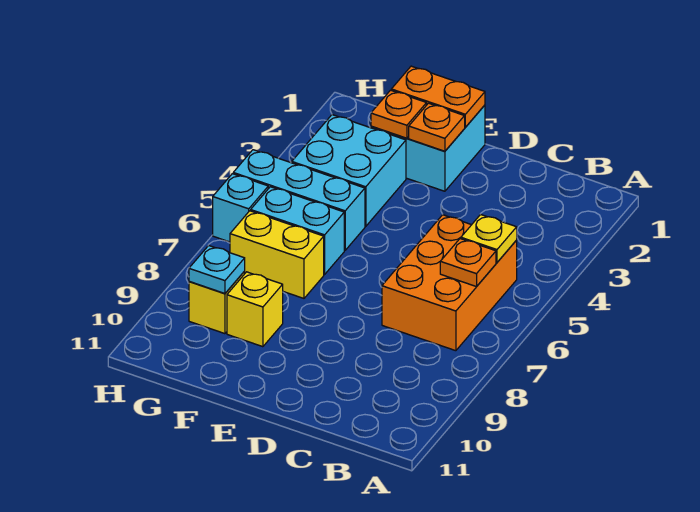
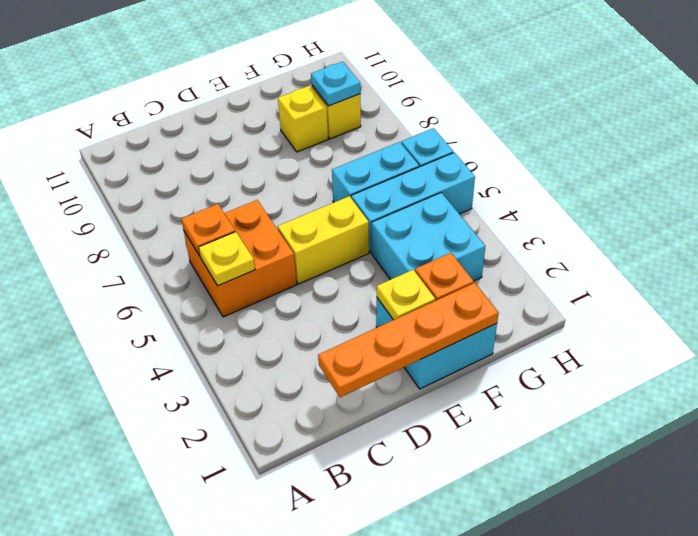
orange brick B5:C7 level 1 -> orange brick B5:C6 level 1
orange plate E1:F1 level 2 -> orange plate C1:F1 level 2
orange plate E2 level 2 -> yellow plate E2 level 2
yellow brick F7:G7 level 1 -> yellow brick D5:E5 level 1

